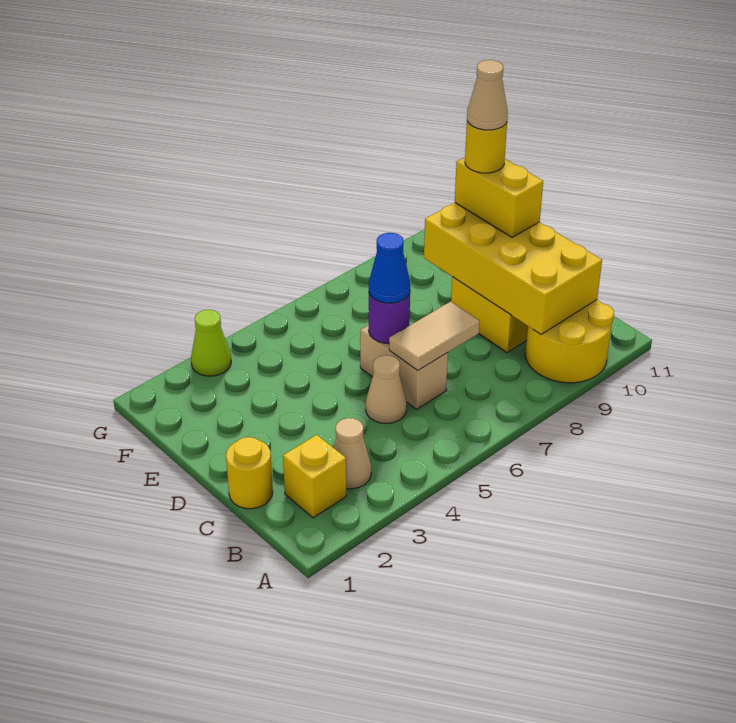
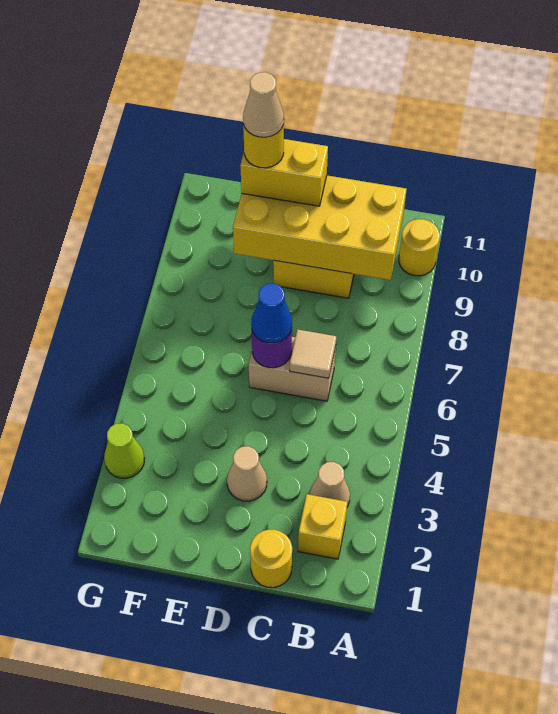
yellow round brick A9:B10 level 1 -> yellow round brick A10 level 1
tan cone C5 level 1 -> tan cone D3 level 1
tan tile C6:C7 level 2 -> tan tile C6 level 2

